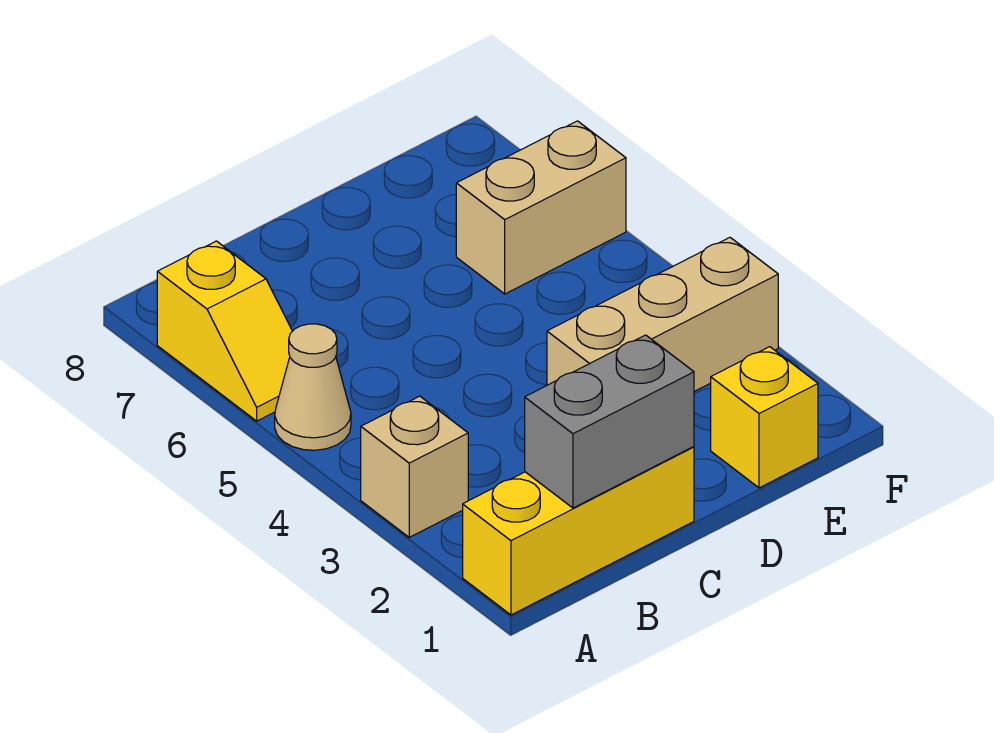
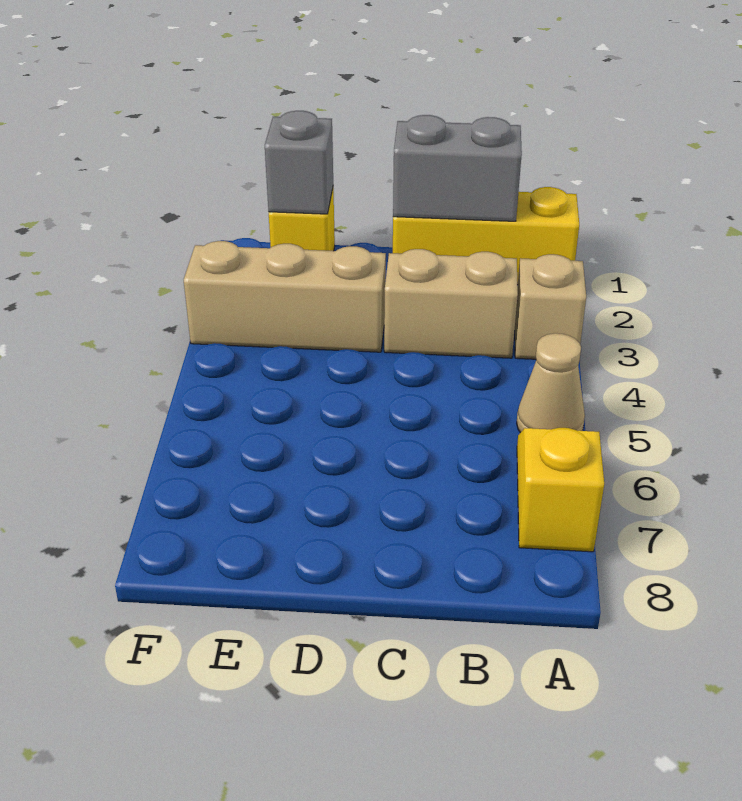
none -> grey brick E1 level 2
tan brick E6:F6 level 1 -> tan brick B3:C3 level 1

